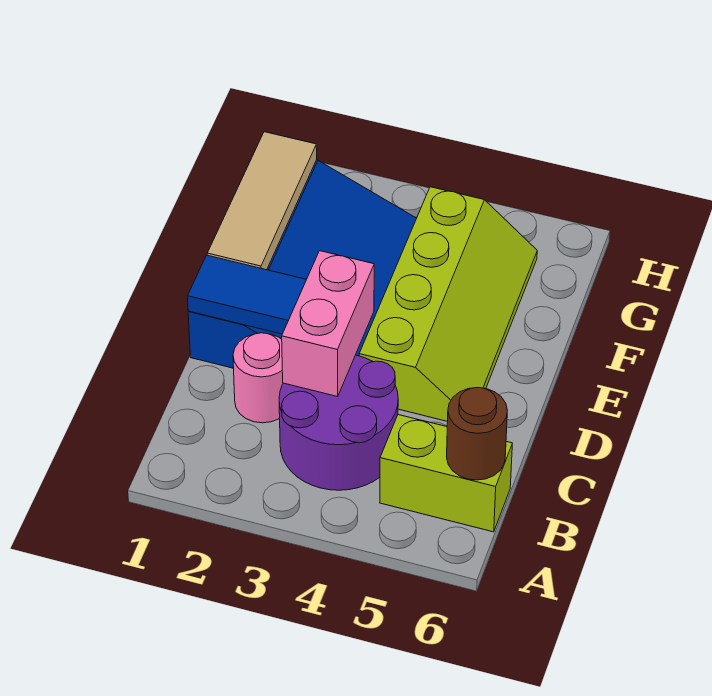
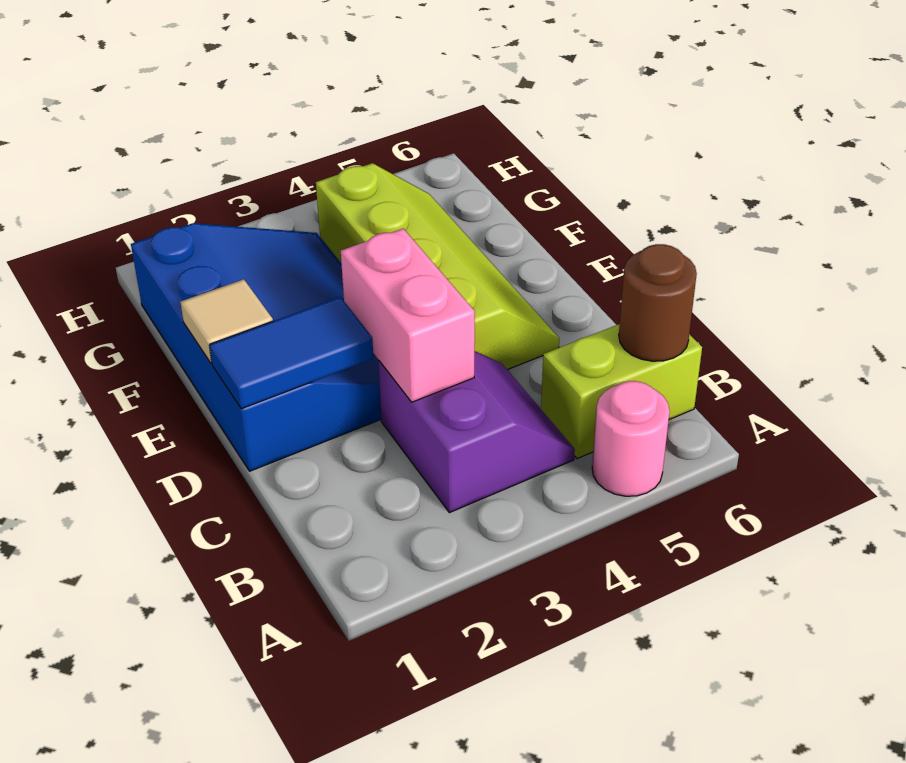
purple round brick B3:C4 level 1 -> purple slope B3:C4 level 1 top 3
pink round brick C2 level 1 -> pink round brick A5 level 1
tan tile E1:G1 level 2 -> tan tile E1 level 2

